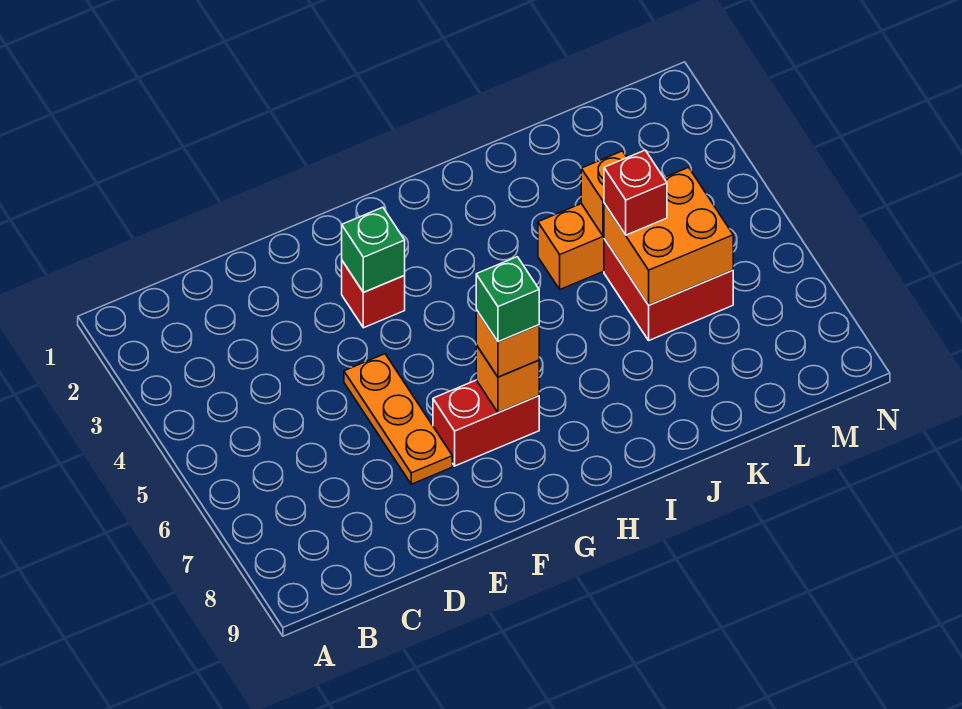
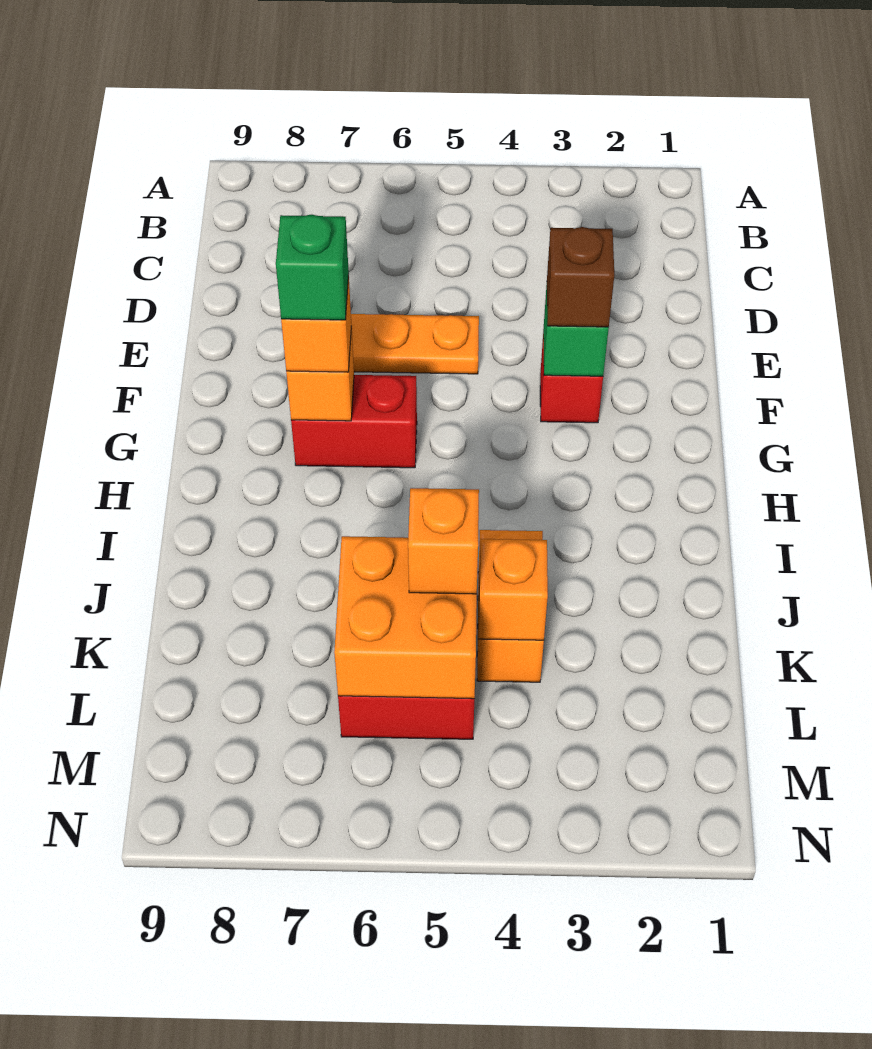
none -> brown brick F3 level 3
red brick F7:G7 level 1 -> red brick G6:G7 level 1
red brick K5 level 3 -> orange brick K5 level 3

